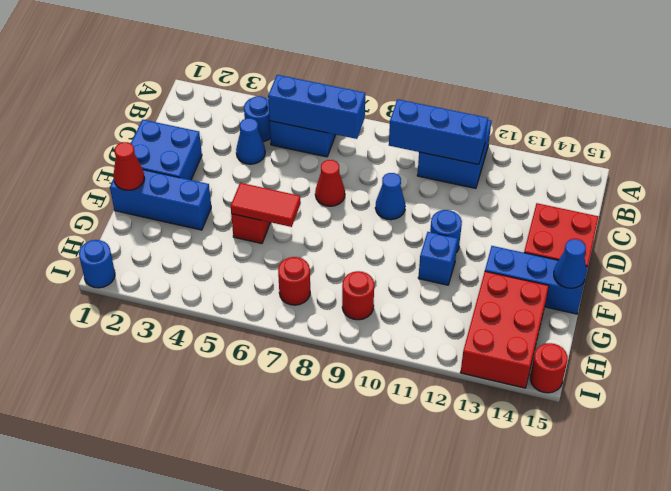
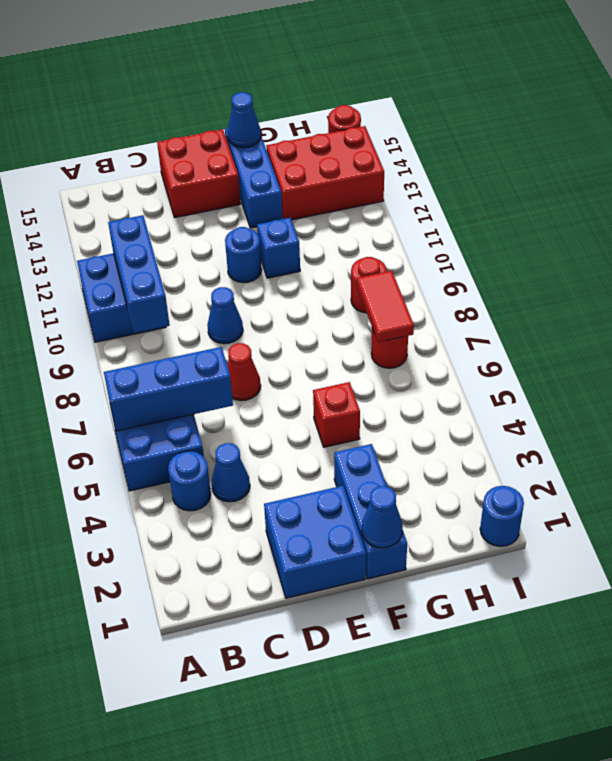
blue brick B5:B7 level 2 -> blue brick A6:C6 level 2
red cone F1 level 2 -> blue cone F1 level 2
red tile F5:F6 level 2 -> red tile H7:H8 level 2

